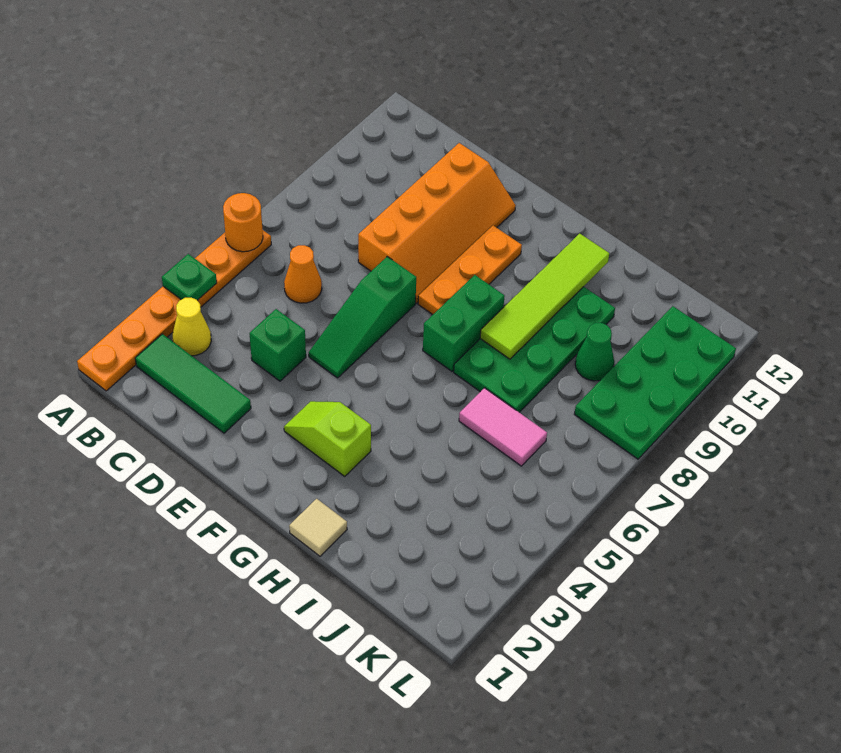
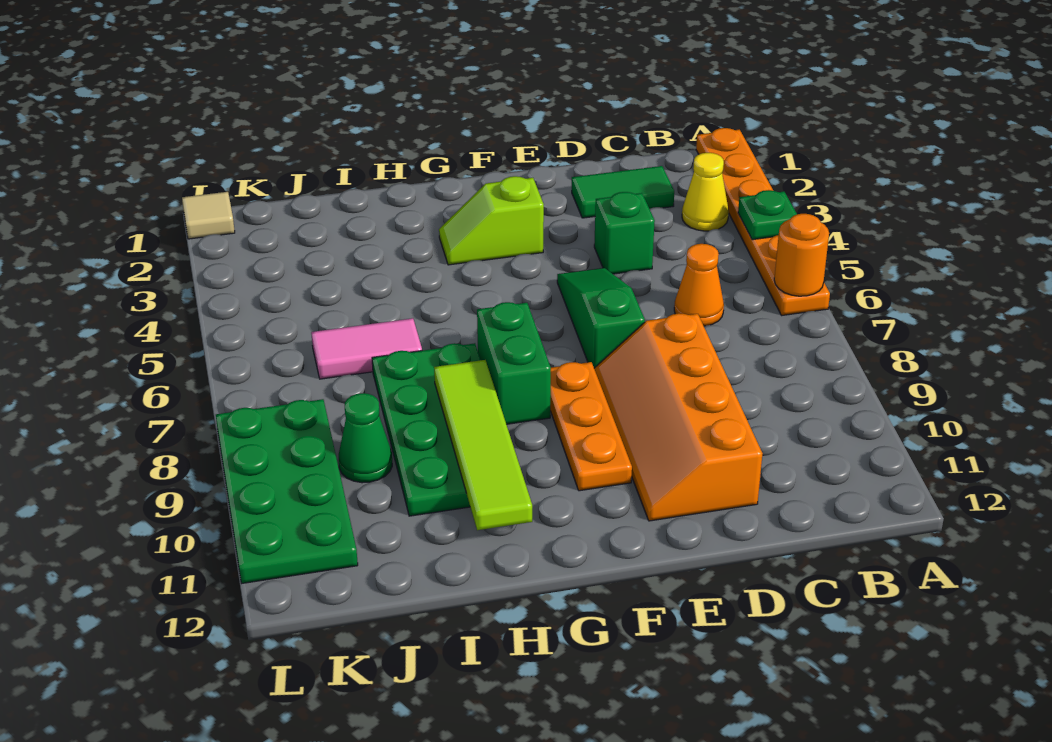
green tile B2:D2 level 1 -> green tile C2:D2 level 1
lime slope F3:G3 level 1 top G -> lime slope F3:G3 level 1 top F
tan tile H1 level 1 -> tan tile L1 level 1

